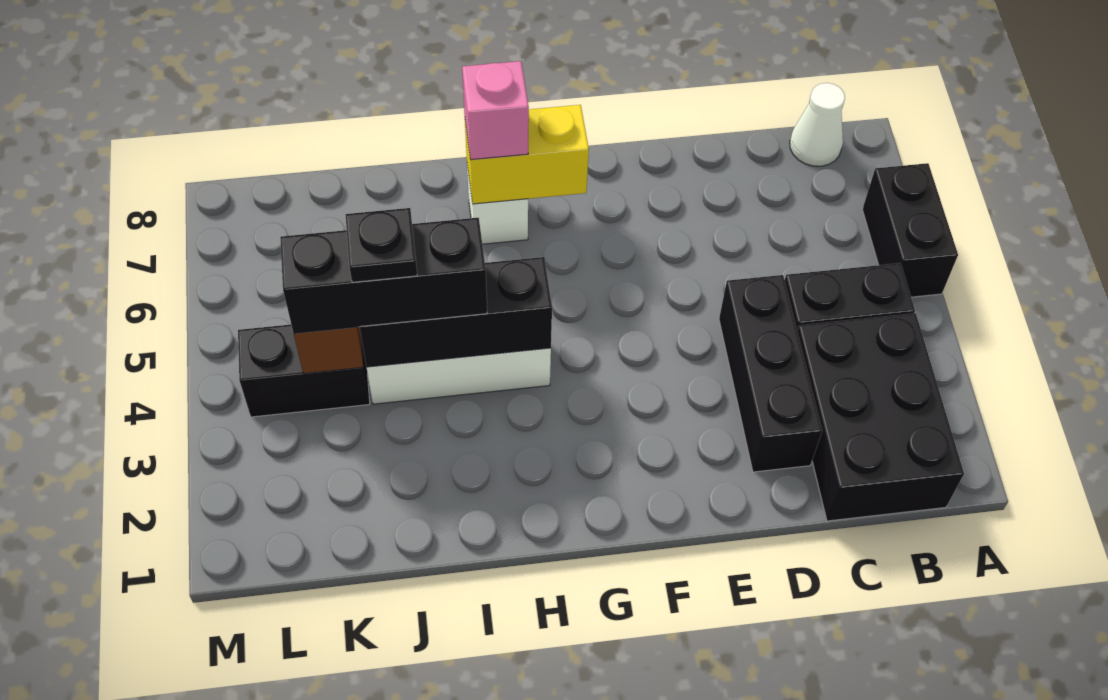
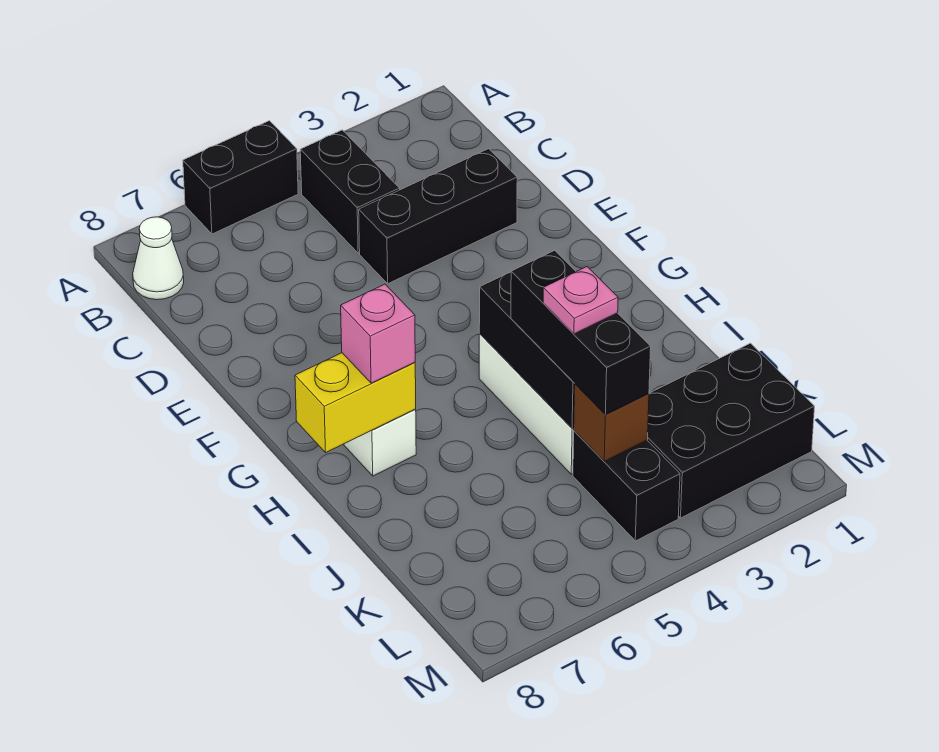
black brick B1:C3 level 1 -> black brick K1:L3 level 1
yellow brick G7:H7 level 2 -> yellow brick H7:H8 level 2
black plate J4 level 4 -> pink plate J4 level 4

